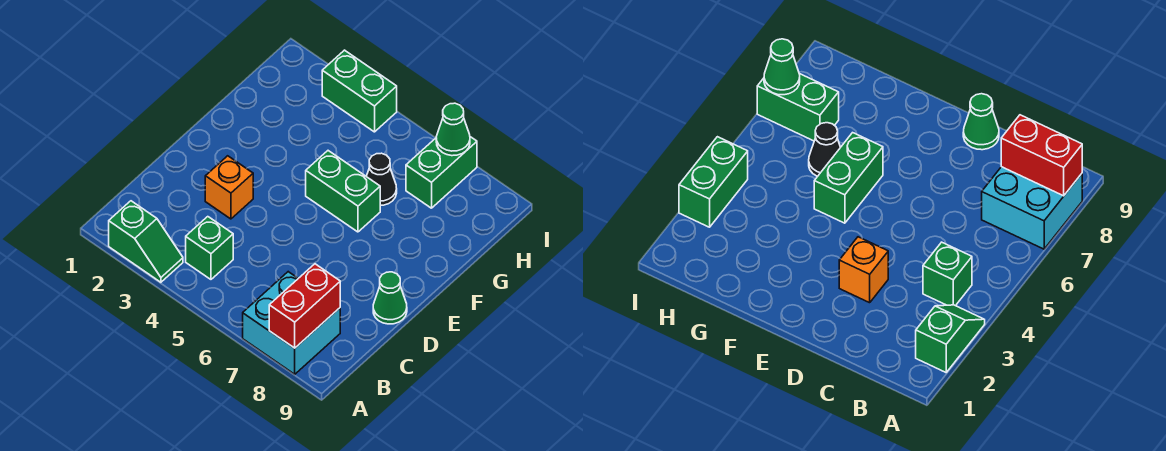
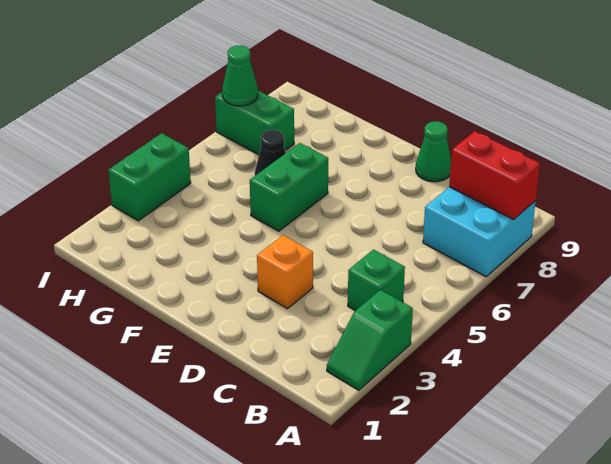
green slope A2:A3 level 1 top 2 -> green slope A2:A3 level 1 top 3

